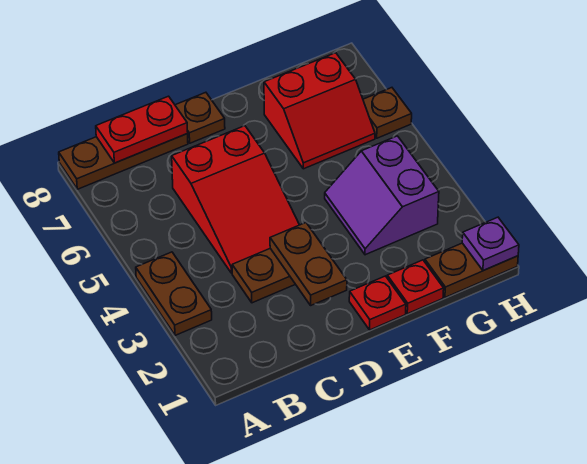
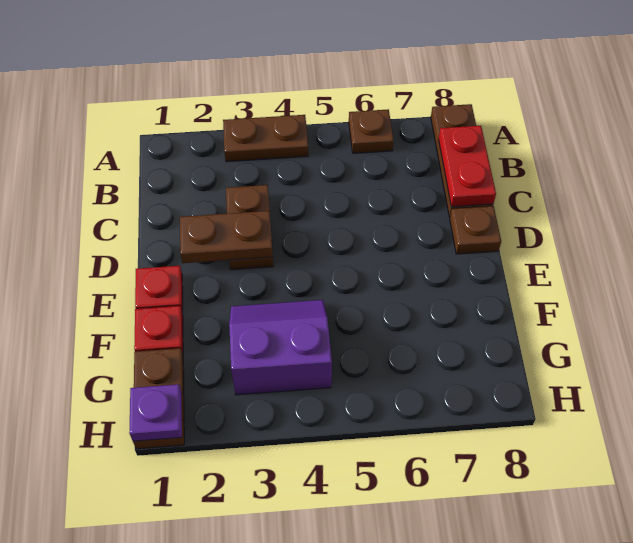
red slope C4:D6 level 1 top 6 -> none
red slope F6:G7 level 1 top 7 -> none
brown plate H6 level 1 -> brown plate A6 level 1

